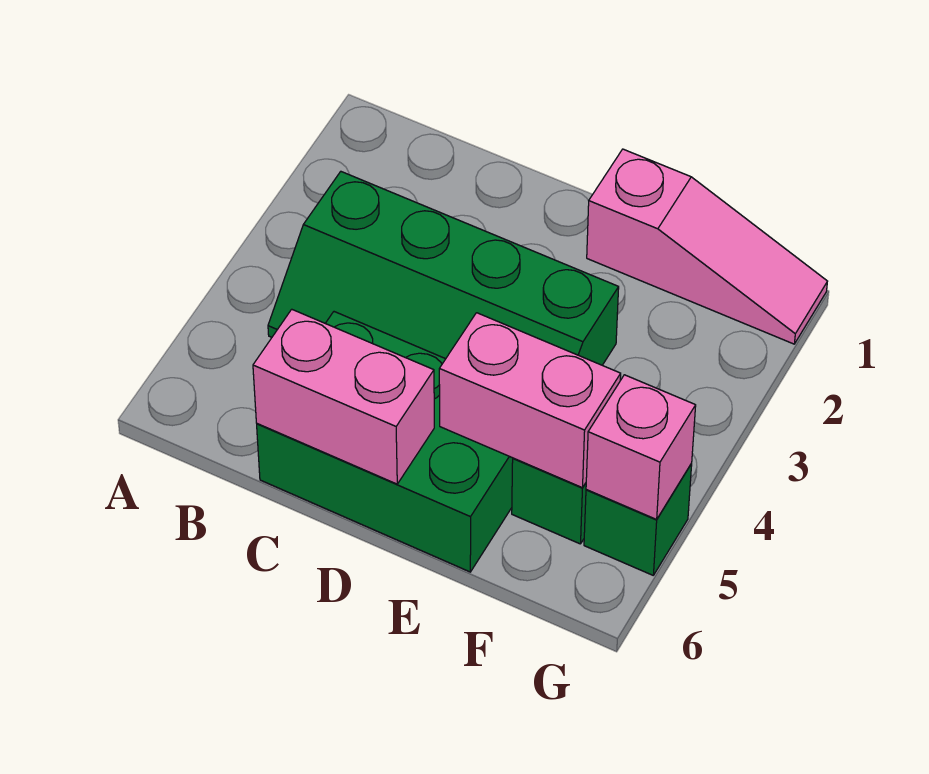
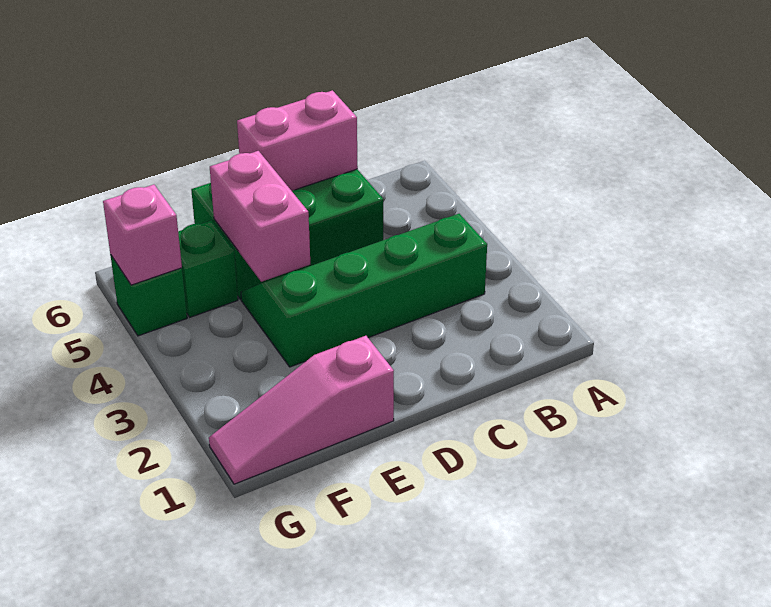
pink brick E5:F5 level 2 -> pink brick E4:E5 level 2

